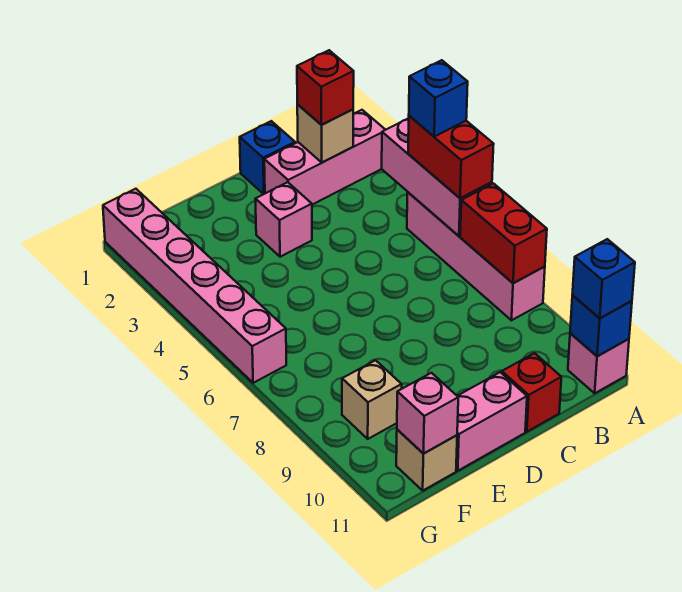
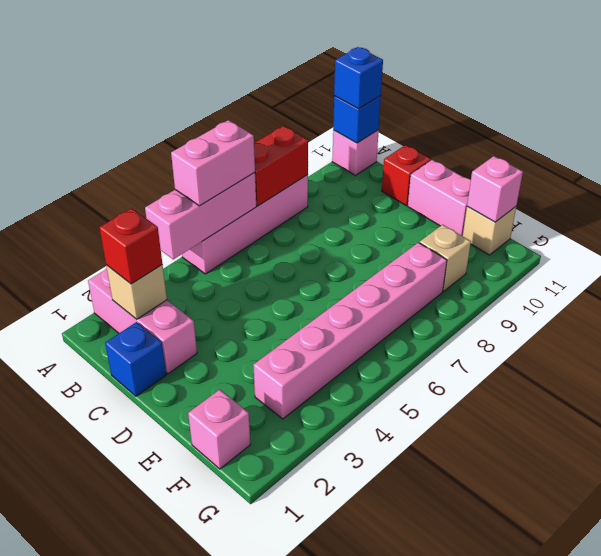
red brick A5:A6 level 3 -> pink brick A5:A6 level 3
blue brick A5 level 4 -> none
pink brick D3 level 1 -> pink brick F1 level 1
pink brick G1:G6 level 1 -> pink brick F3:F8 level 1

